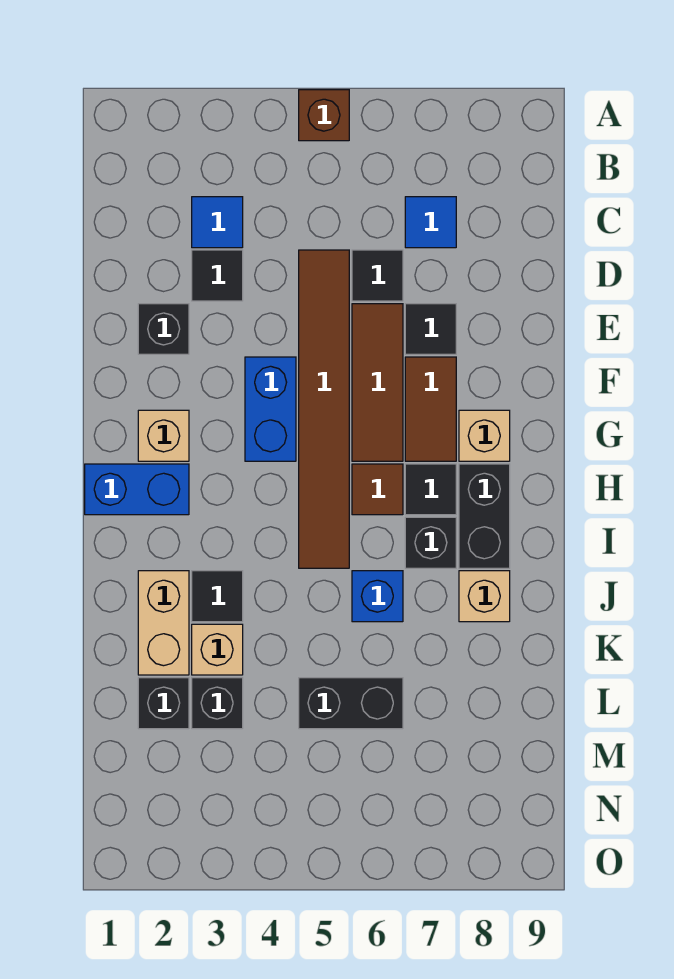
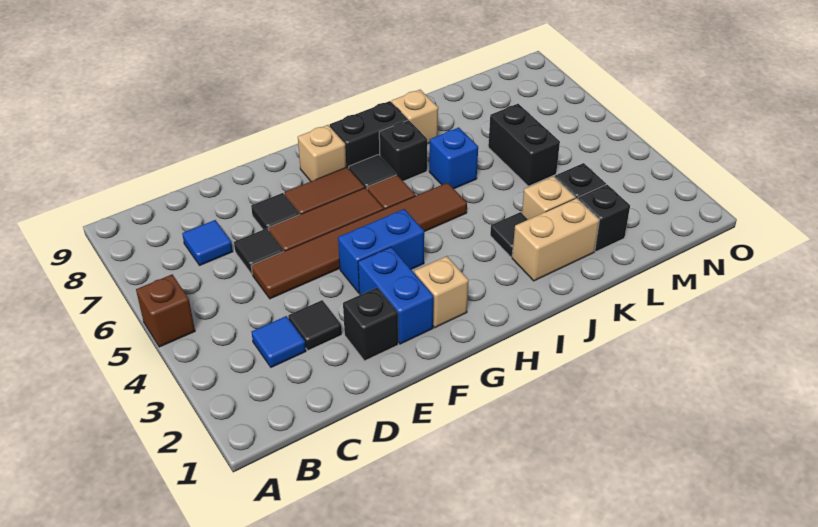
blue brick H1:H2 level 1 -> blue brick F2:F3 level 1

